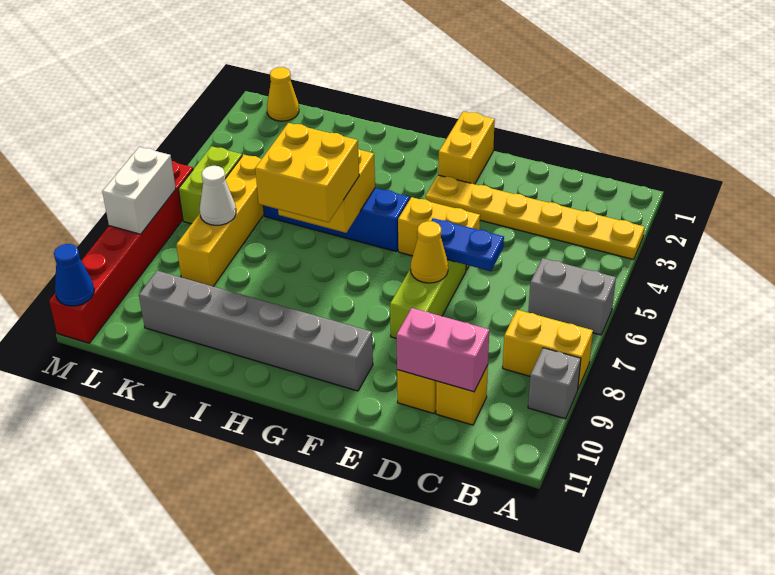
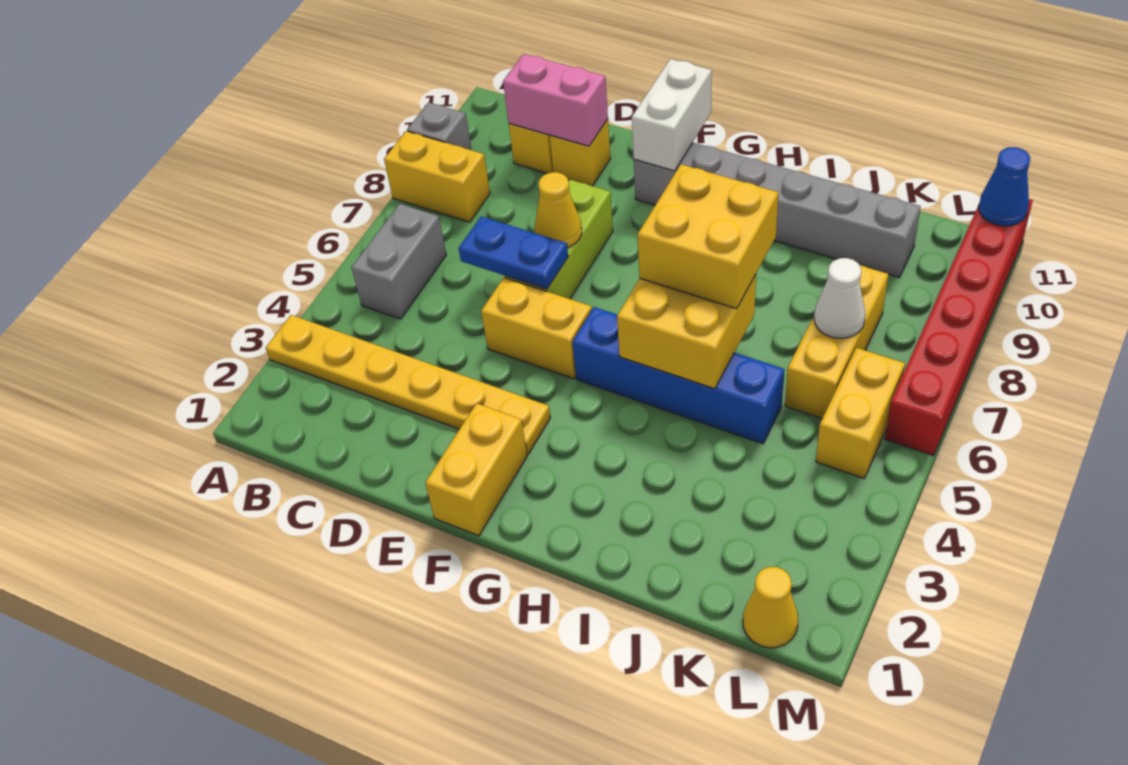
grey brick A6:B6 level 1 -> grey brick B5:B6 level 1
yellow brick K5:K8 level 1 -> yellow brick K6:K8 level 1
lime brick L5:L6 level 1 -> yellow brick L5:L6 level 1
white brick M7:M8 level 2 -> white brick F10:F11 level 2

